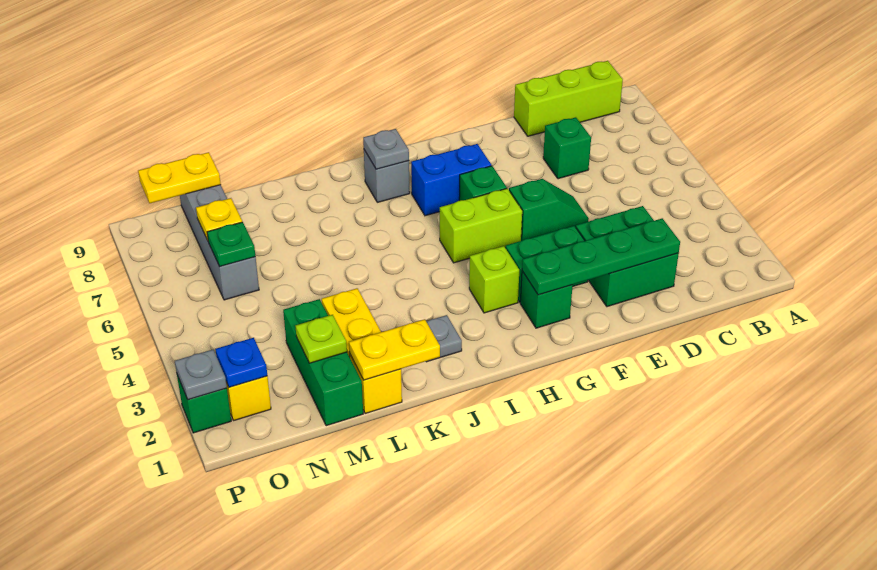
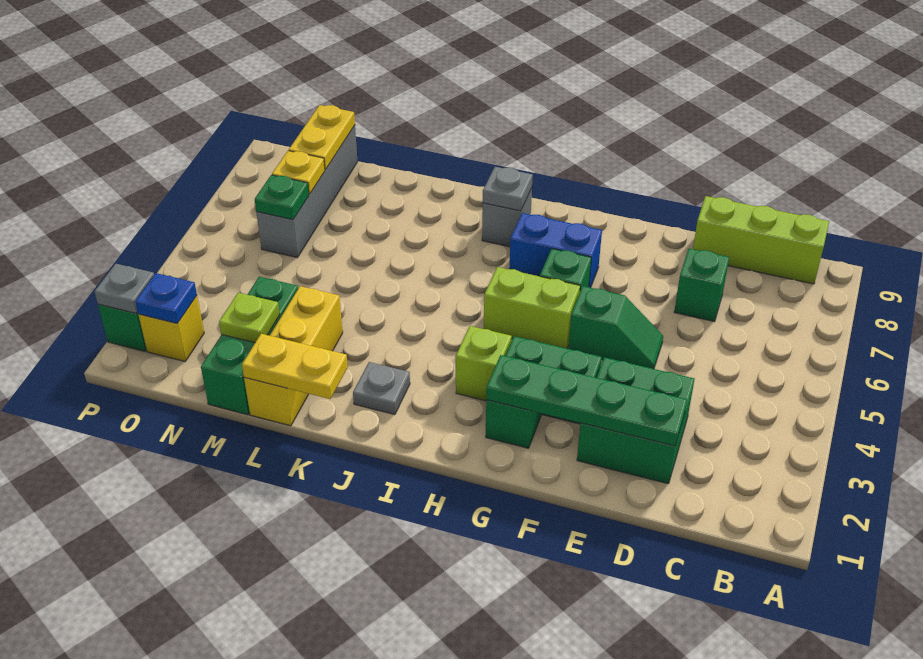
yellow plate N9:O9 level 2 -> yellow plate N8:N9 level 2

